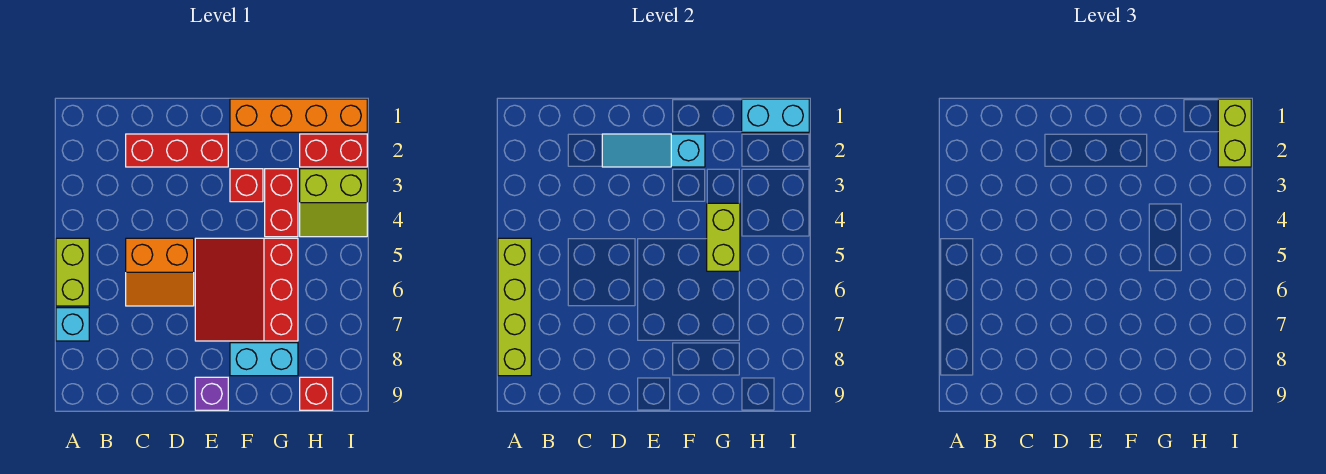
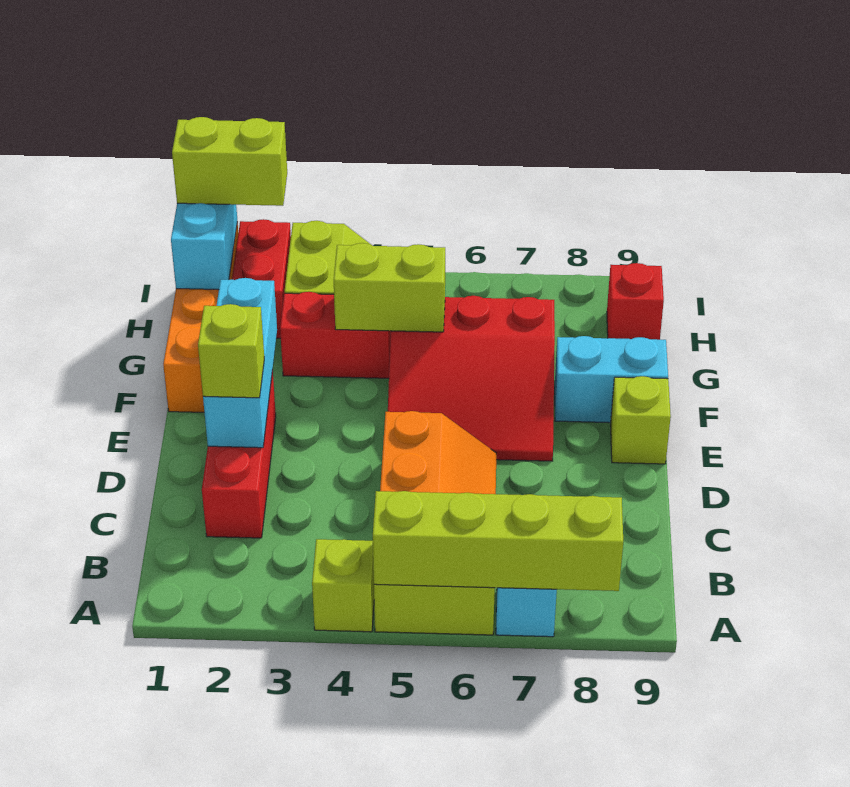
none -> lime brick A4 level 1
cyan slope D2:F2 level 2 top F -> cyan brick D2:F2 level 2
none -> lime brick D2 level 3
purple brick E9 level 1 -> lime brick E9 level 1
red brick F3 level 1 -> none
cyan brick F8:G8 level 1 -> cyan brick F8:F9 level 1

